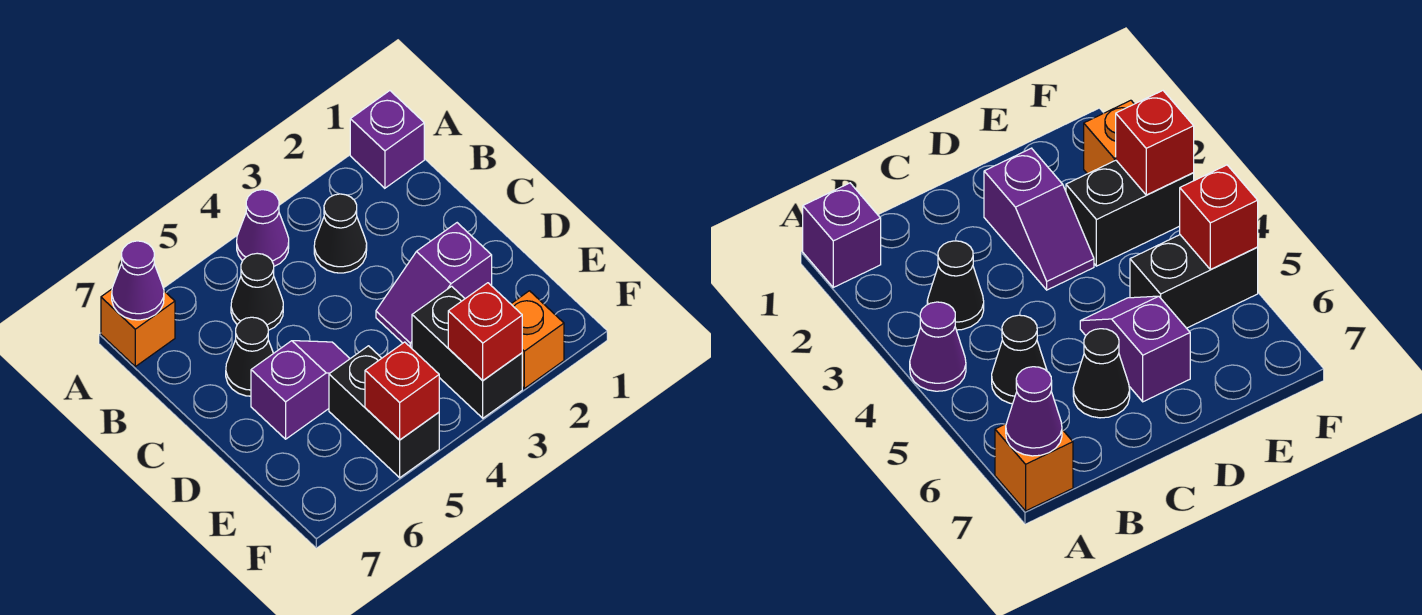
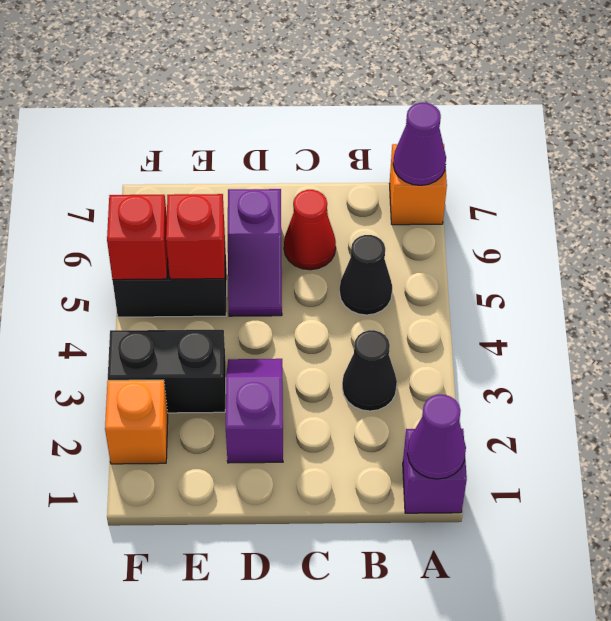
purple cone A4 level 1 -> purple cone A1 level 2
black cone C6 level 1 -> red cone C6 level 1
red brick F3 level 2 -> red brick E5 level 2

